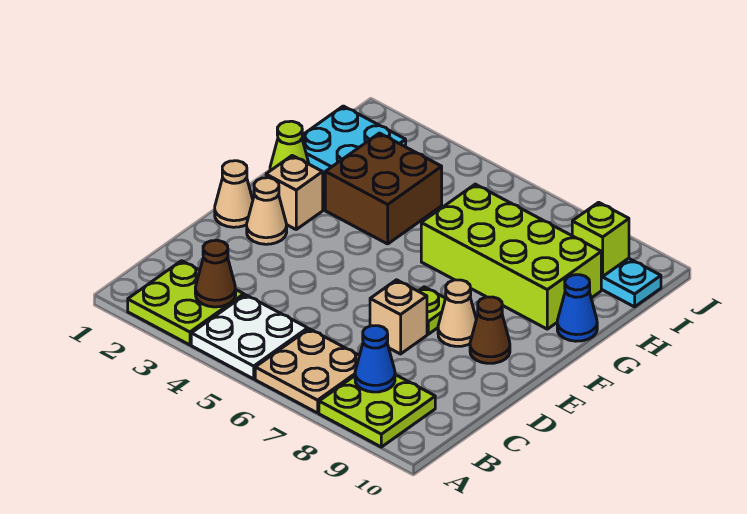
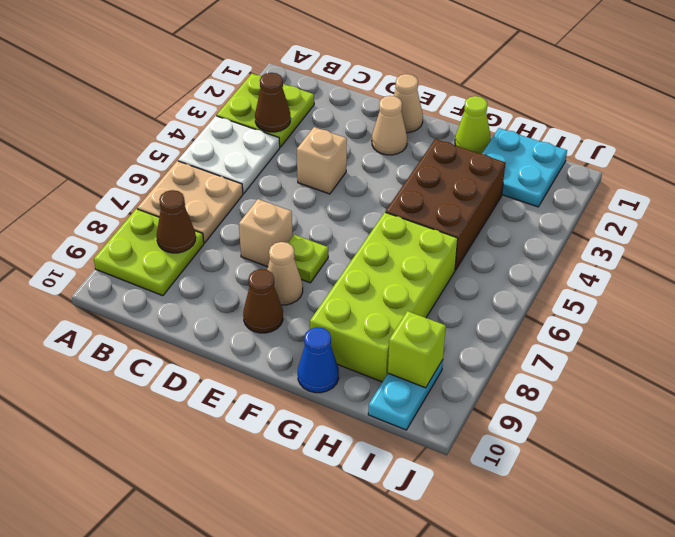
blue cone B8 level 2 -> brown cone B8 level 2
tan brick F2 level 1 -> tan brick D4 level 1
brown brick G3:H4 level 1 -> brown brick G3:H5 level 1

